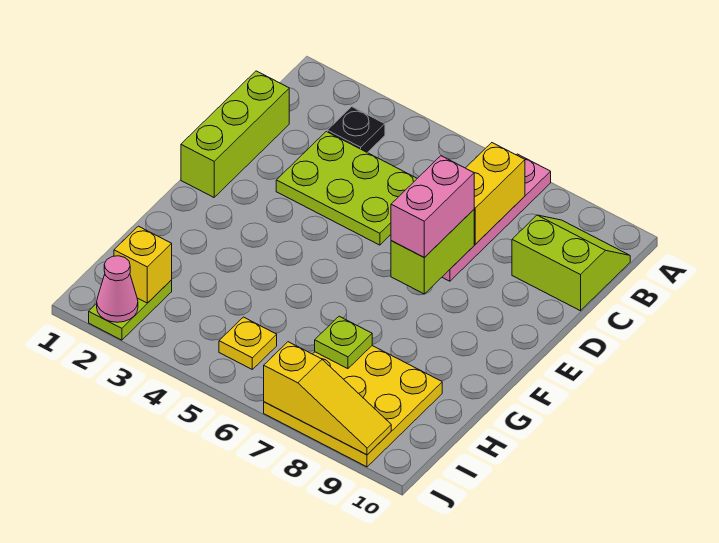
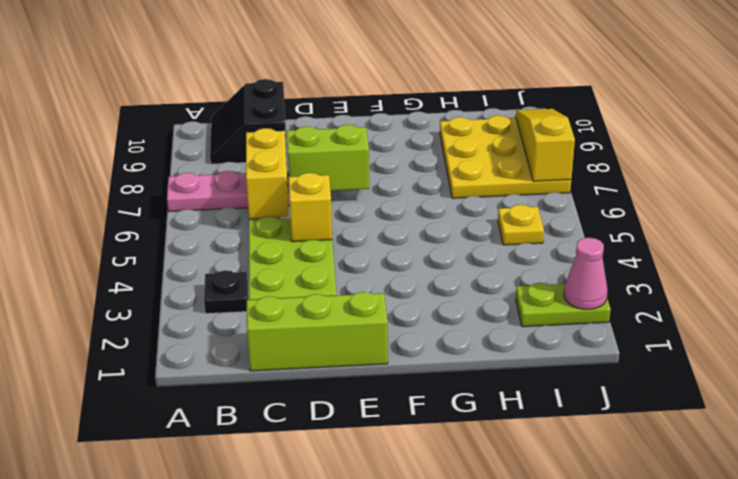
yellow brick B7:C7 level 2 -> yellow brick C6:C7 level 2
lime slope B9:C10 level 1 top C -> black slope B9:C10 level 1 top C
pink brick D7:E7 level 3 -> none
lime plate H7 level 2 -> none
yellow brick I2 level 2 -> yellow brick D5 level 2

